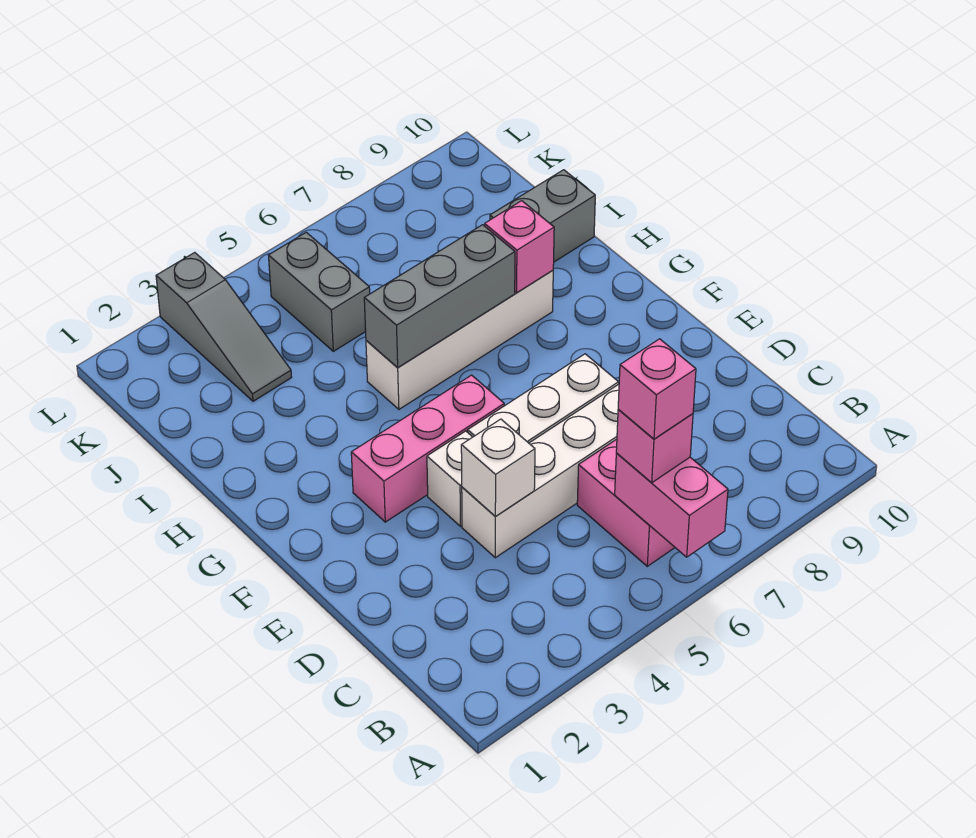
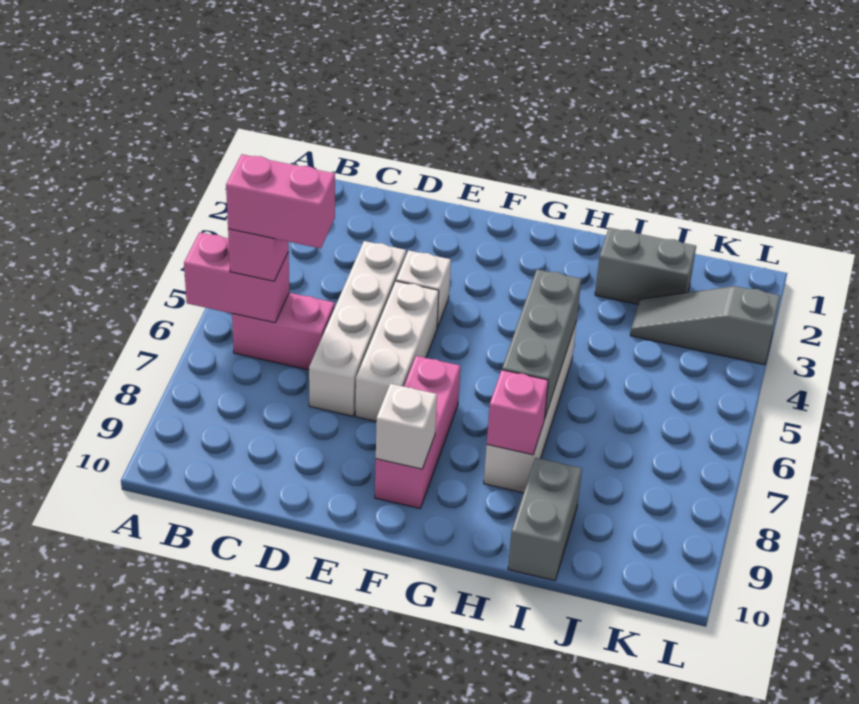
pink brick B6 level 4 -> pink brick B6:C6 level 4
white brick D4 level 2 -> white brick F9 level 2
pink brick F3:F5 level 1 -> pink brick F7:F9 level 1
grey brick J5:K5 level 1 -> grey brick I2:J2 level 1

